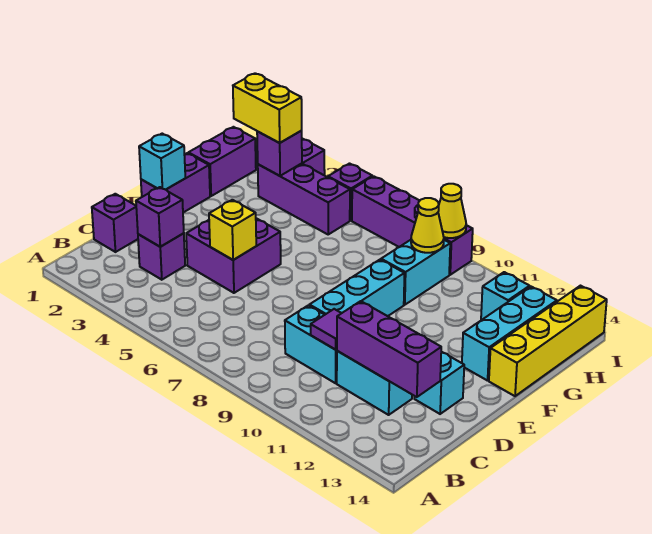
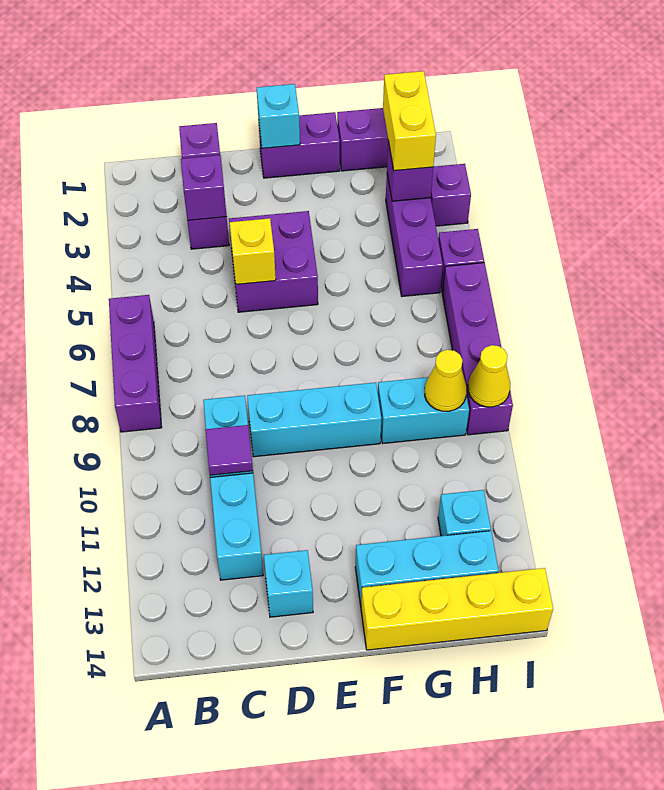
purple brick C11:C13 level 2 -> purple brick A6:A8 level 1

